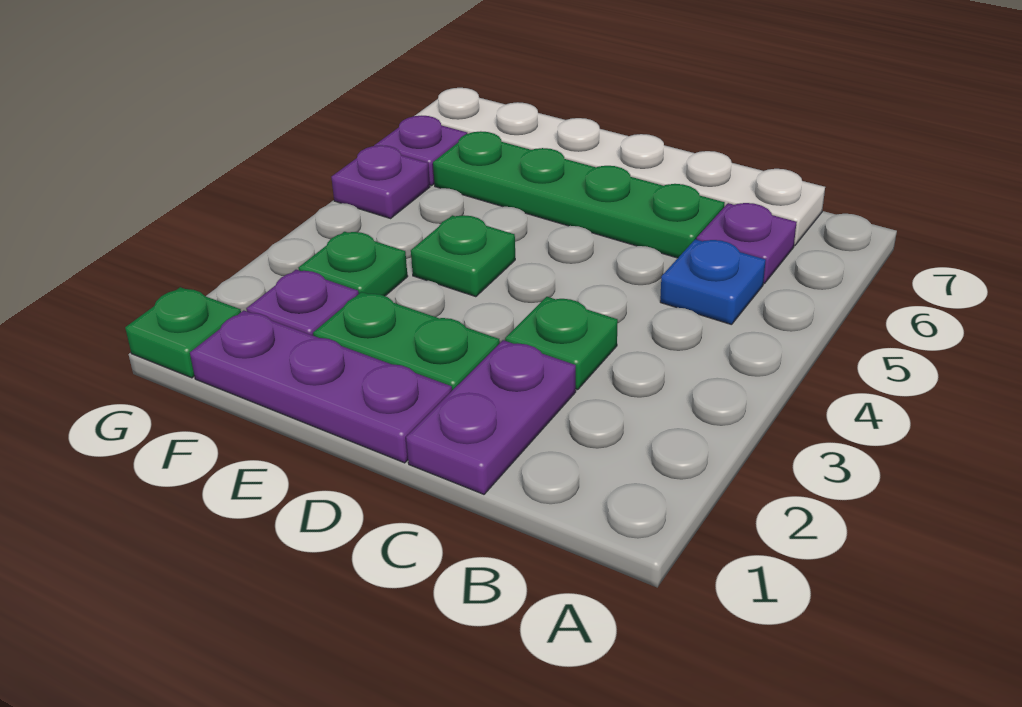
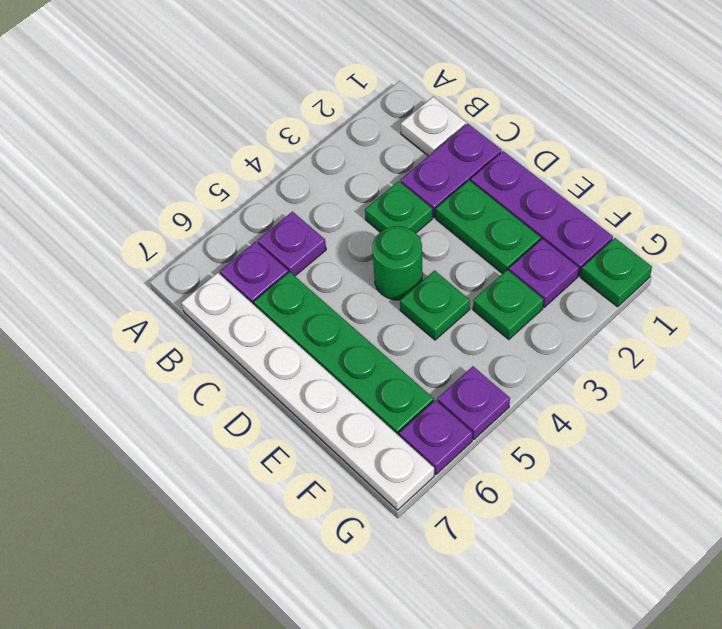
none -> white plate B1 level 1
blue plate B5 level 1 -> purple plate B5 level 1
none -> green round brick D4 level 1

